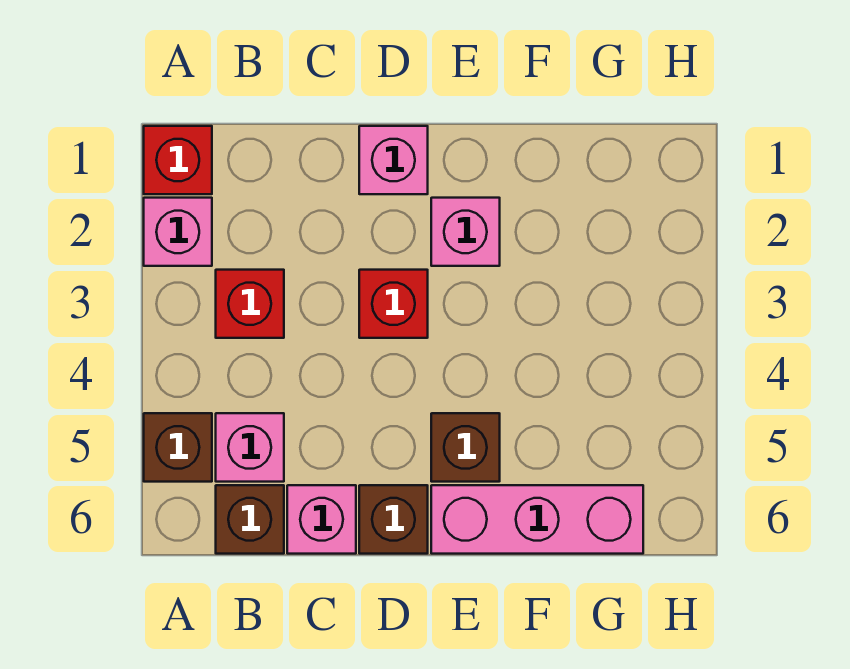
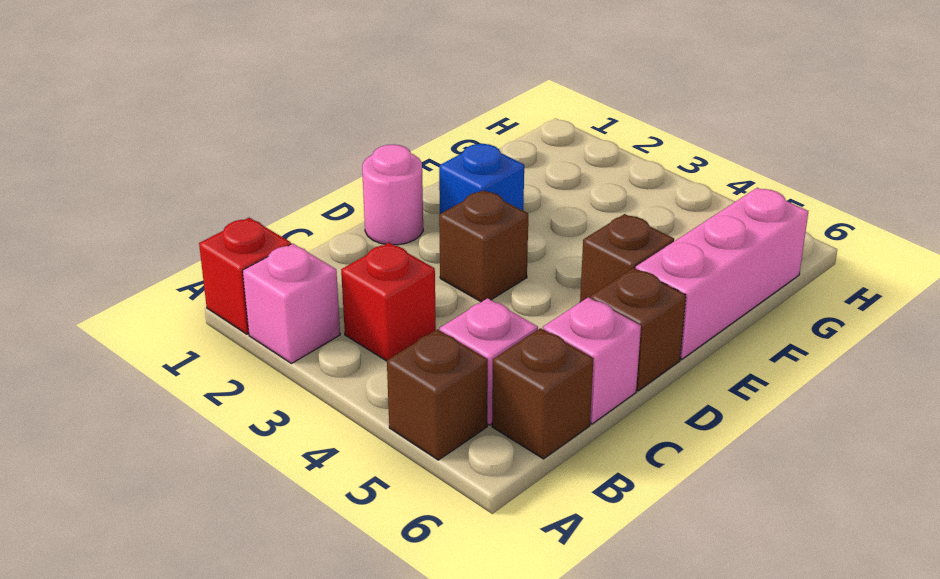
pink brick D1 level 1 -> pink round brick D1 level 1
red brick D3 level 1 -> brown brick D3 level 1
pink brick E2 level 1 -> blue brick E2 level 1

